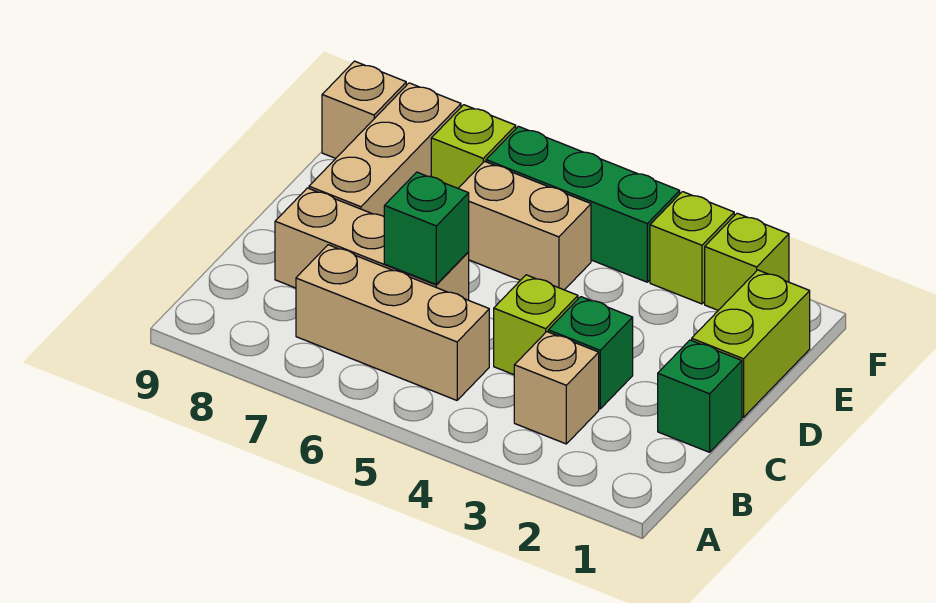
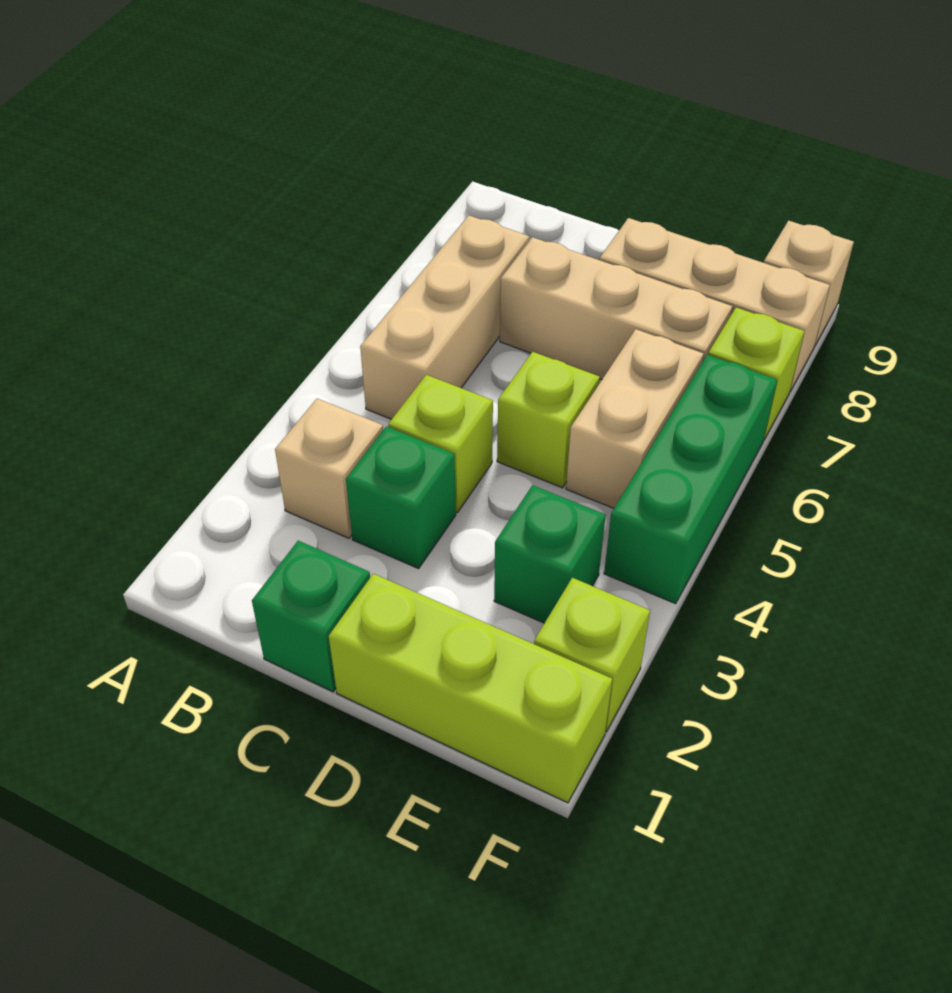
tan brick C6:C8 level 1 -> tan brick C7:E7 level 1
green brick C6 level 2 -> green brick E3 level 1
lime brick D1:E1 level 1 -> lime brick D1:F1 level 1
lime brick F3 level 1 -> lime brick D5 level 1

